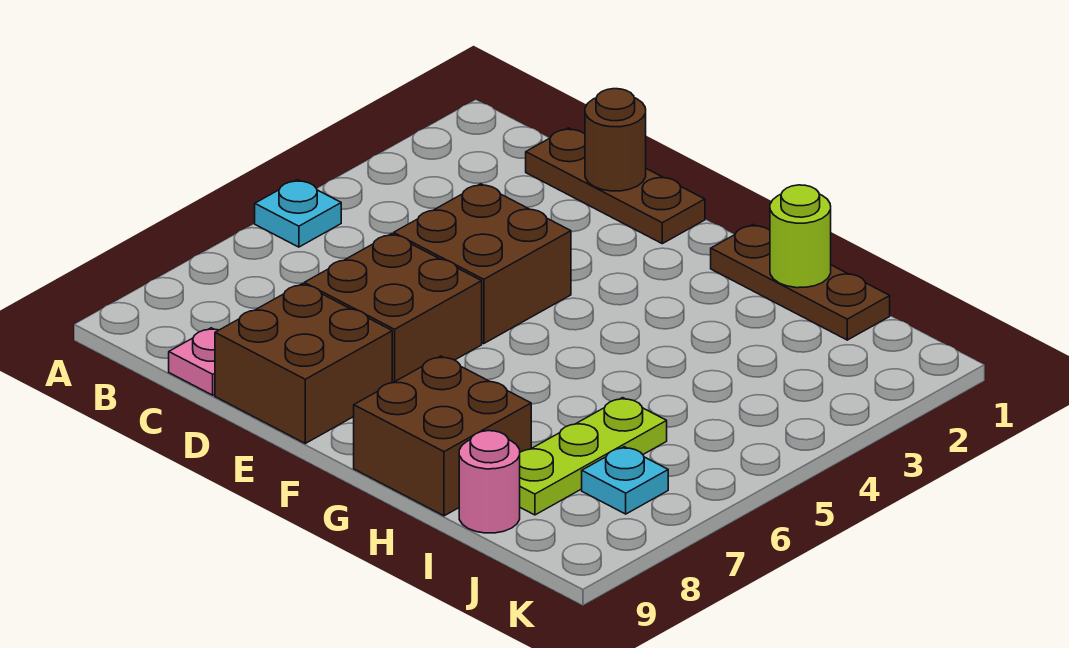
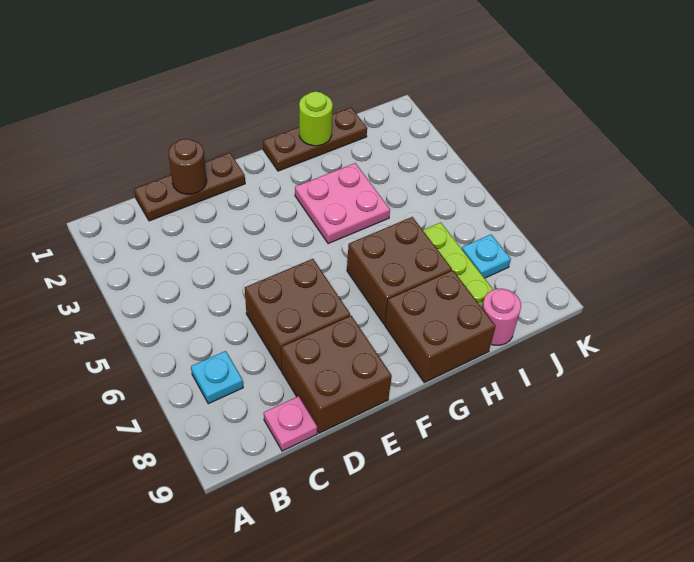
cyan plate A5 level 1 -> cyan plate B7 level 1
brown brick D4:E5 level 1 -> brown brick G6:H7 level 1
none -> pink plate G3:H4 level 1

